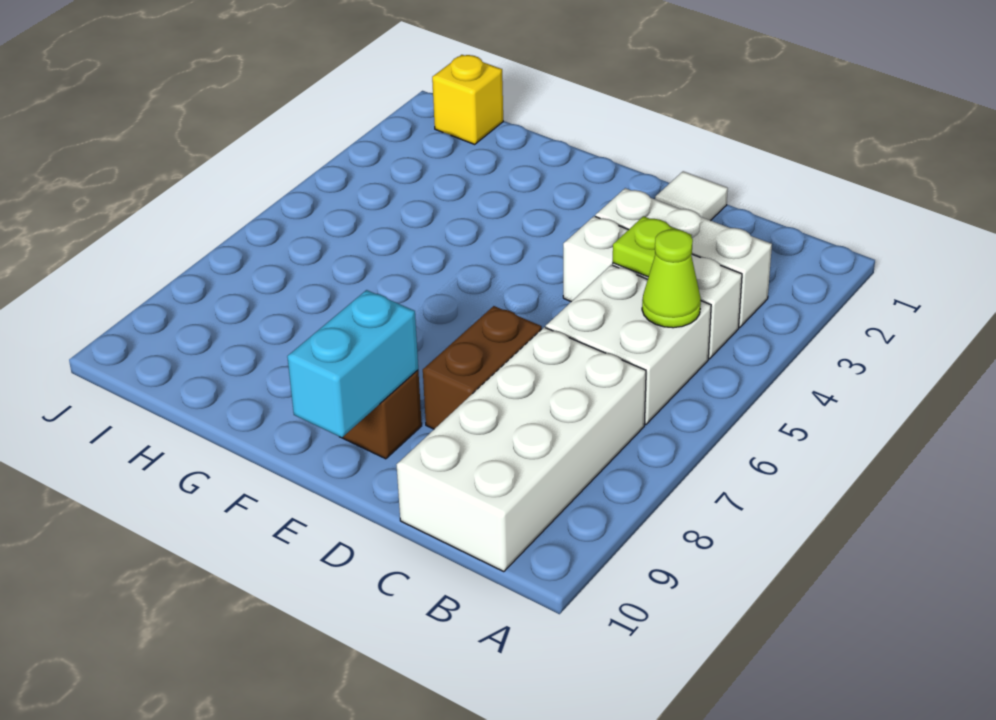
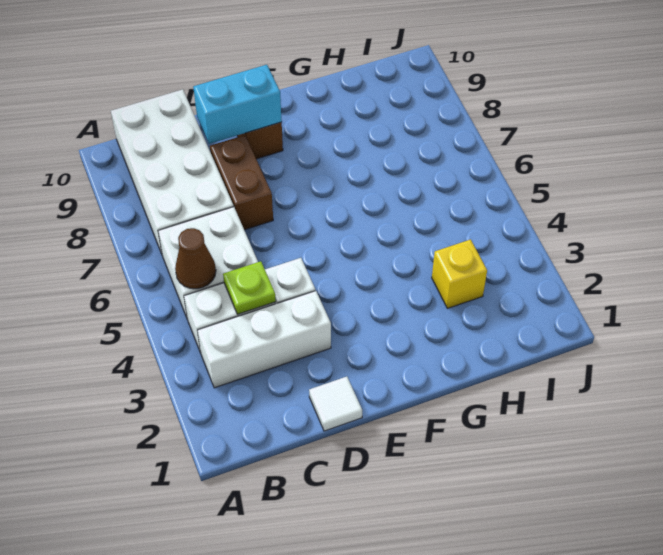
lime cone B5 level 2 -> brown cone B5 level 2
cyan brick E9:E10 level 2 -> cyan brick D9:E9 level 2
yellow brick I1 level 1 -> yellow brick H3 level 1

